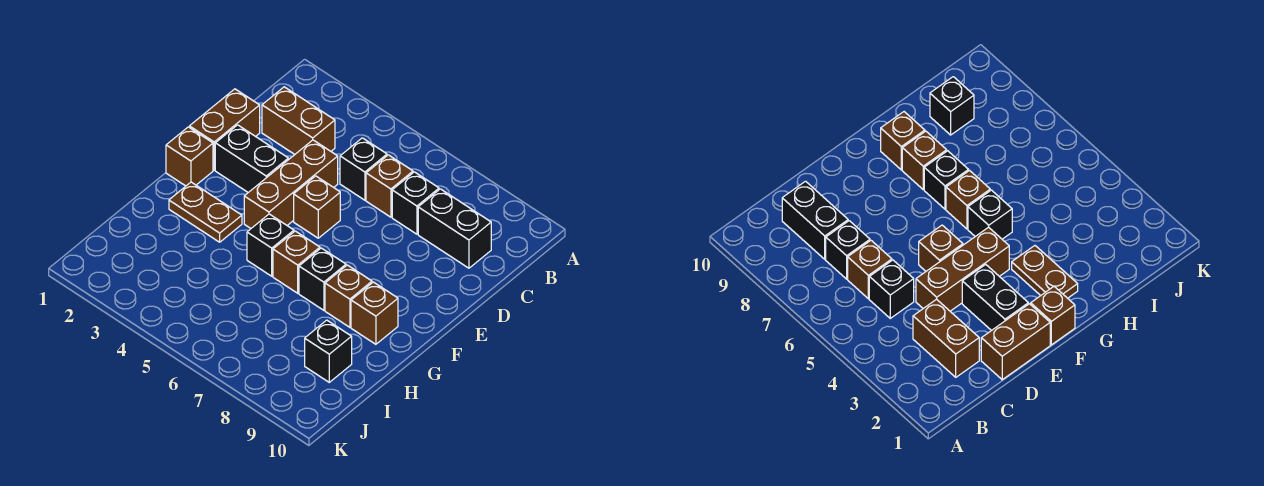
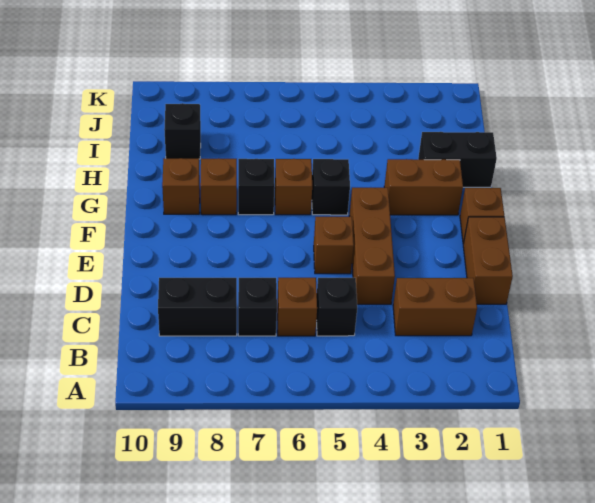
black brick E2:E3 level 1 -> black brick H1:H2 level 1
brown plate G2:G3 level 1 -> brown brick G2:G3 level 1

